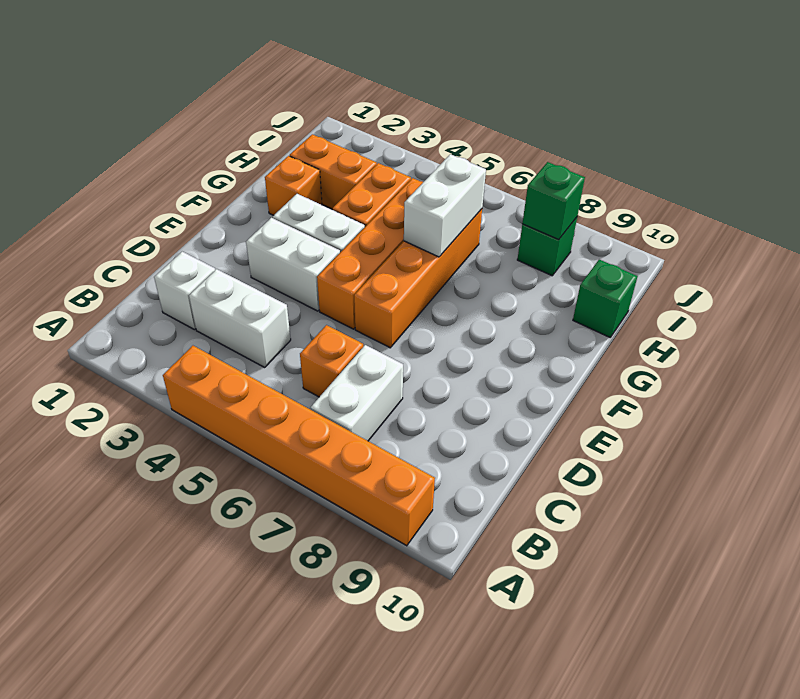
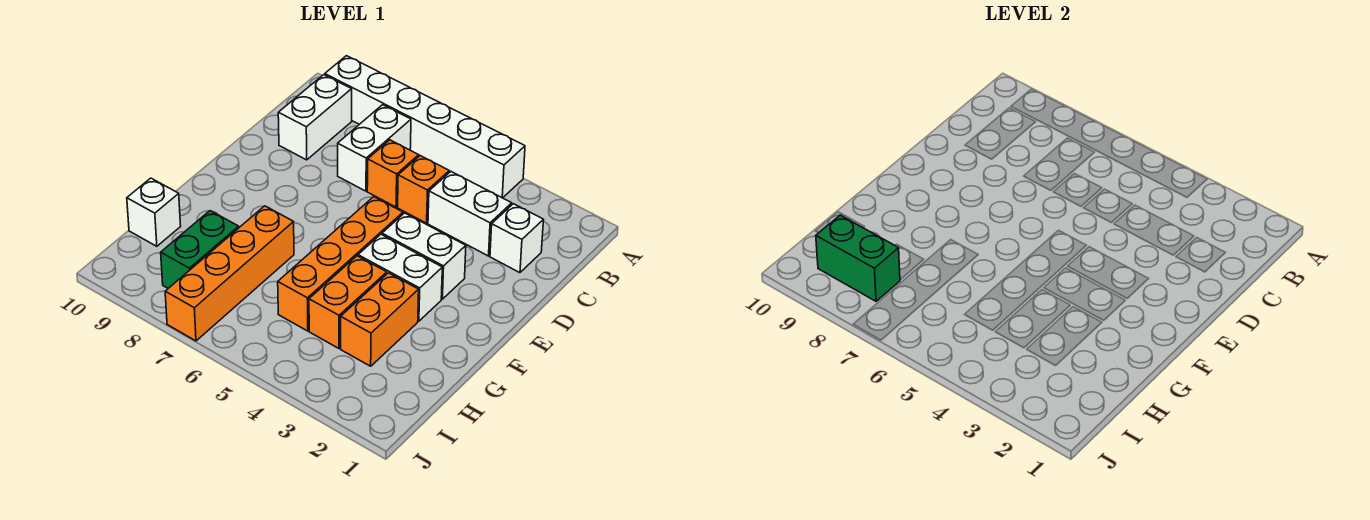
orange brick A4:A9 level 1 -> white brick A4:A9 level 1
orange brick E6:H6 level 1 -> orange brick G7:J7 level 1
orange brick G2 level 1 -> orange brick C5 level 1
white brick G6:H6 level 2 -> white brick B9:C9 level 1
orange brick H2:H3 level 1 -> orange brick G3:H3 level 1
green brick H10 level 1 -> white brick H10 level 1
green brick I8 level 1 -> green brick H8:I8 level 1
green brick I8 level 2 -> green brick I8:I9 level 2

